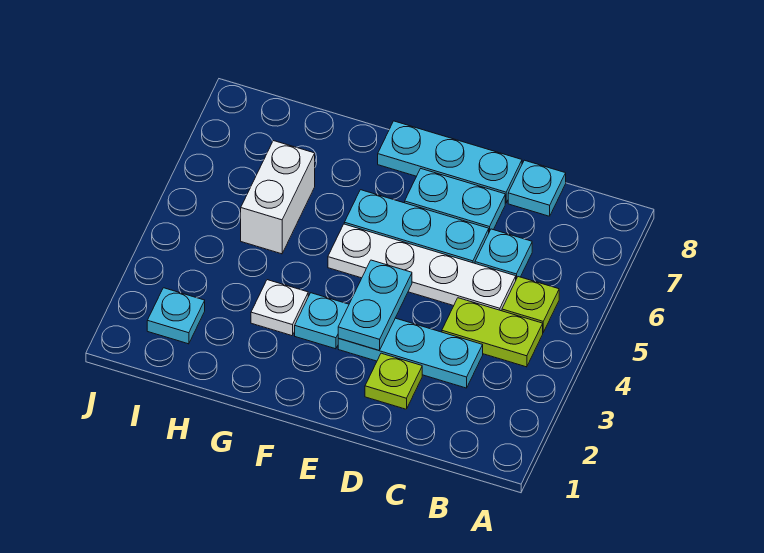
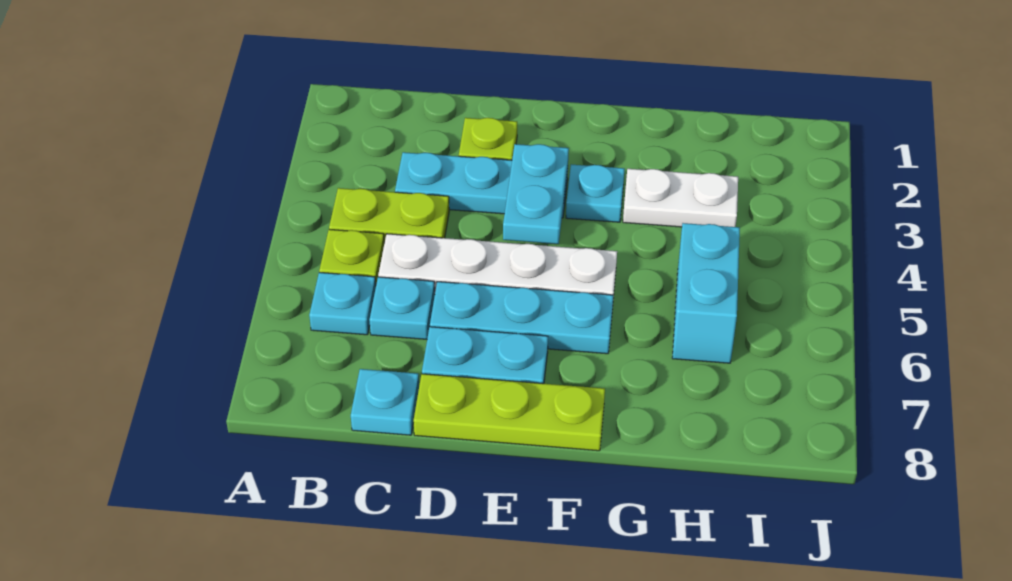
cyan plate D8:F8 level 1 -> lime plate D8:F8 level 1
white plate G3 level 1 -> white plate G3:H3 level 1
white brick H5:H6 level 1 -> cyan brick H5:H6 level 1
cyan plate I2 level 1 -> cyan plate B6 level 1

